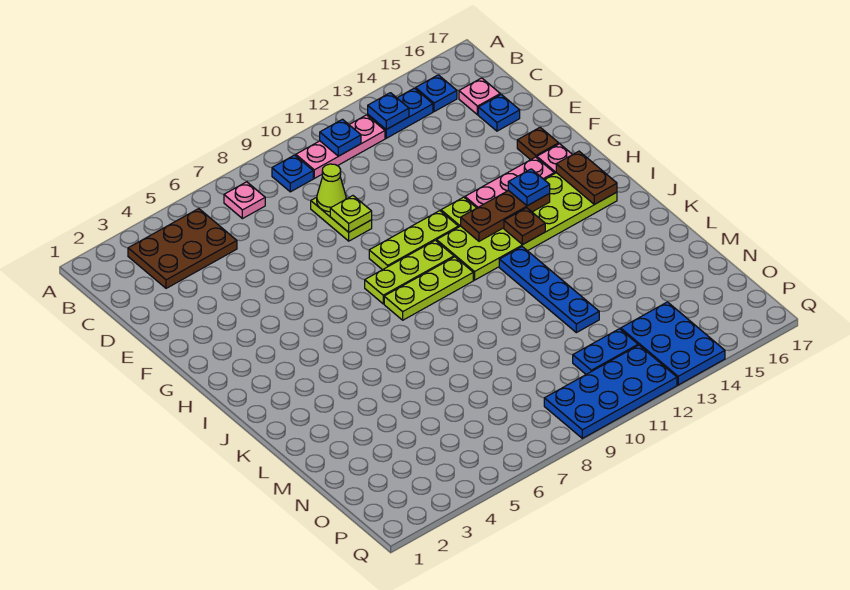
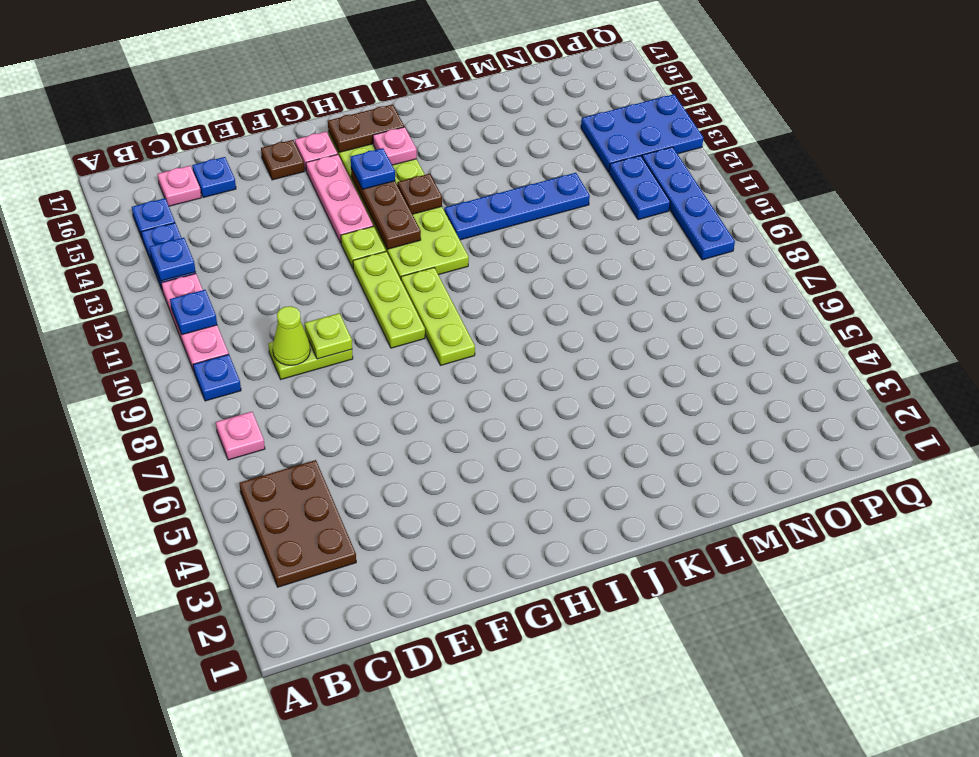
lime plate I8:I10 level 1 -> none
none -> pink plate I15 level 2
blue plate P9:Q12 level 1 -> blue plate P9:P12 level 1

